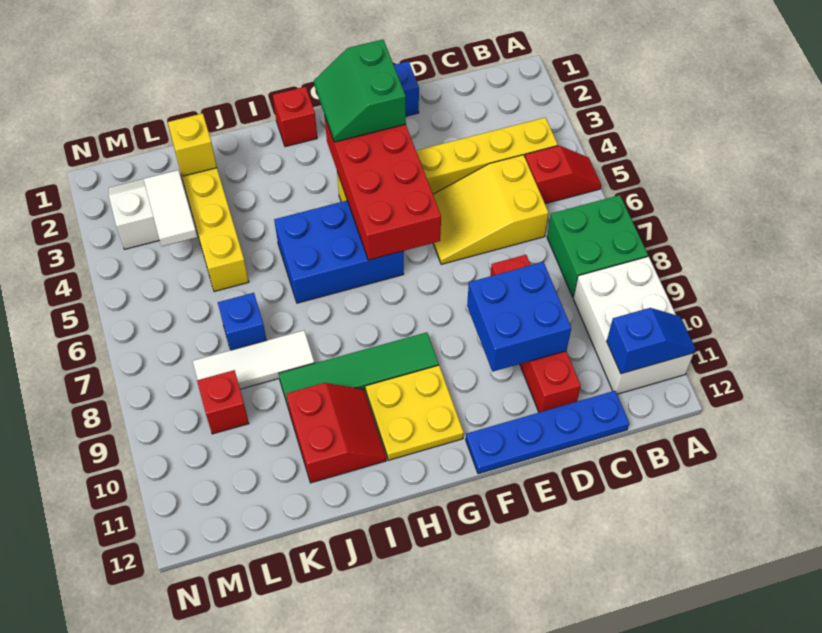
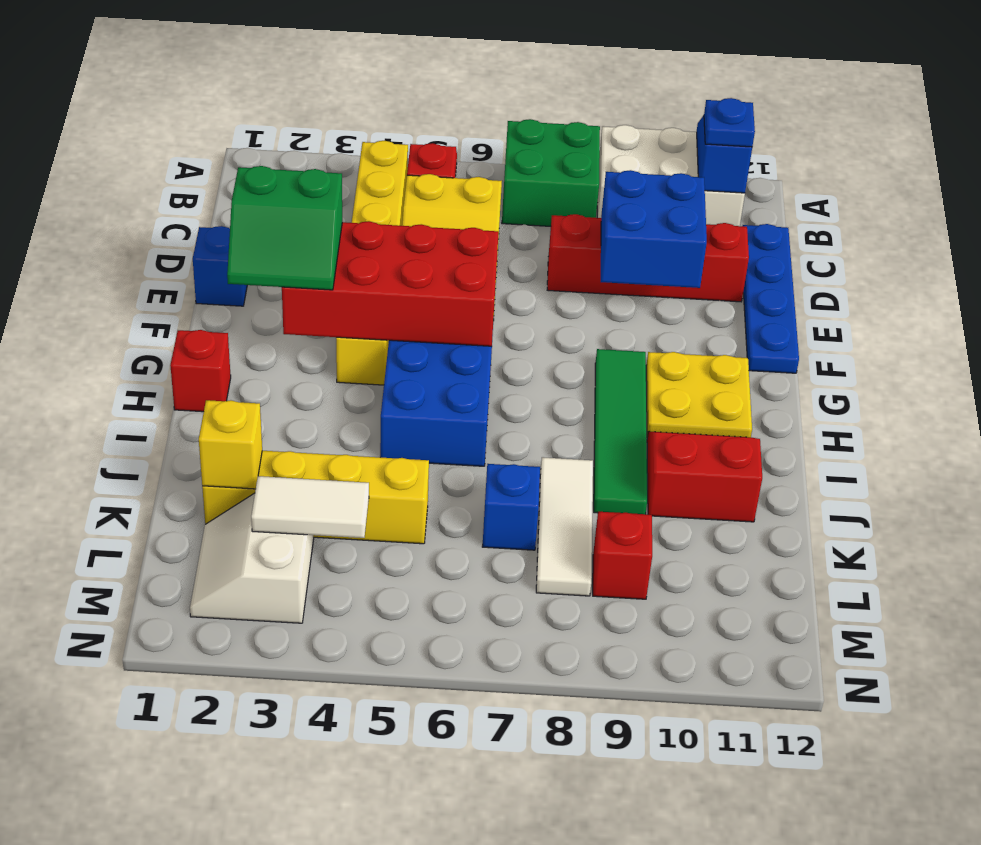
none -> blue plate B11 level 3

